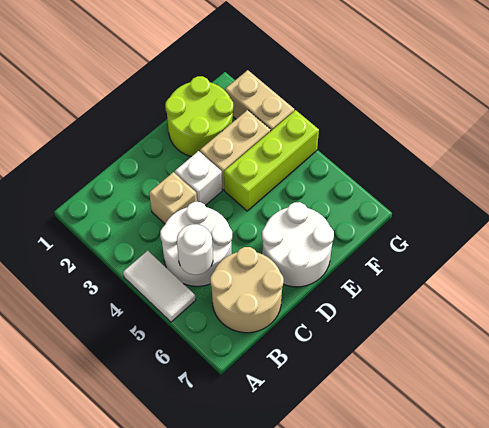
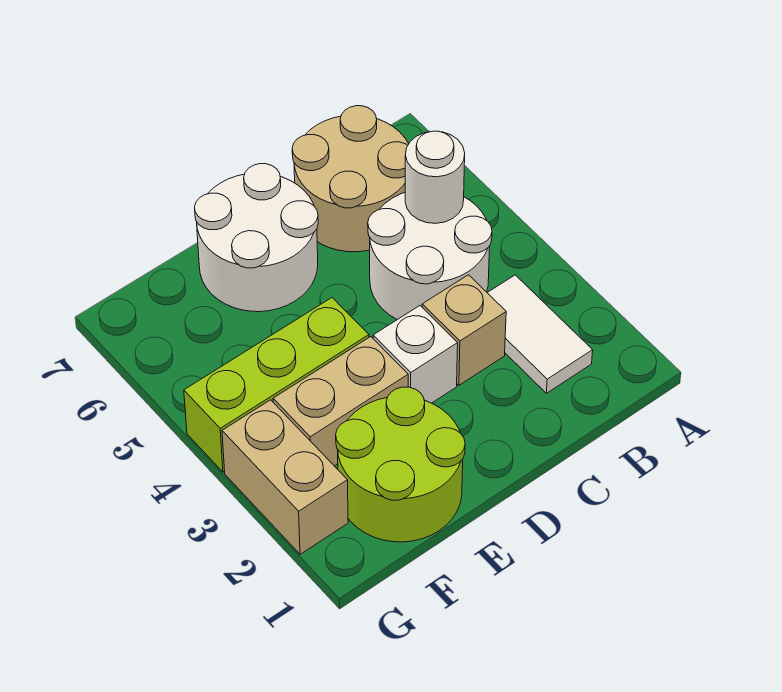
white tile A4:A5 level 1 -> white tile B2:B3 level 1

